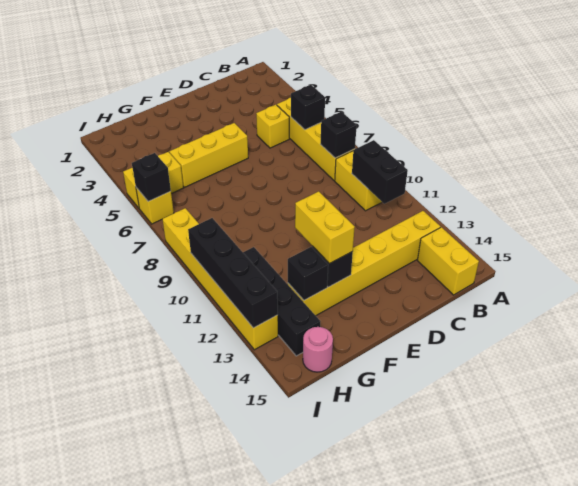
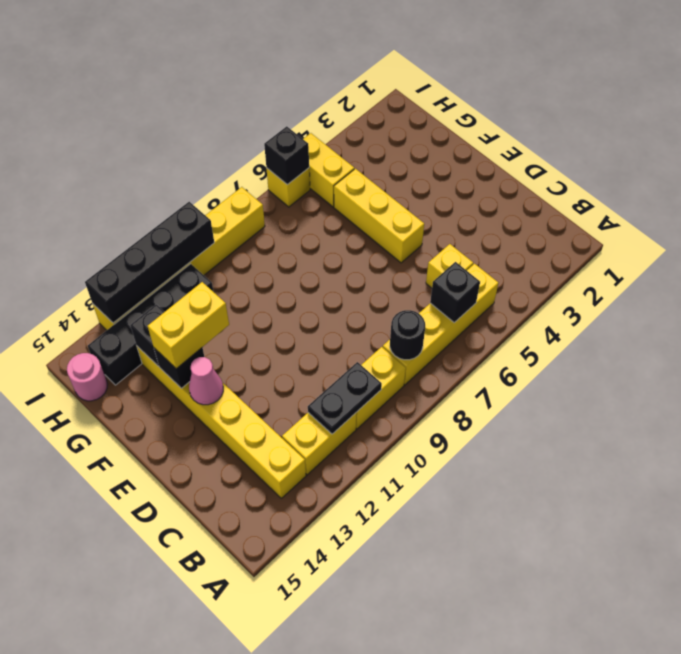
black brick B8 level 2 -> black round brick B8 level 2
black brick B10:B11 level 2 -> black plate B10:B11 level 2
yellow brick B14:B15 level 1 -> yellow brick B11:B12 level 1
none -> pink cone E13 level 2

